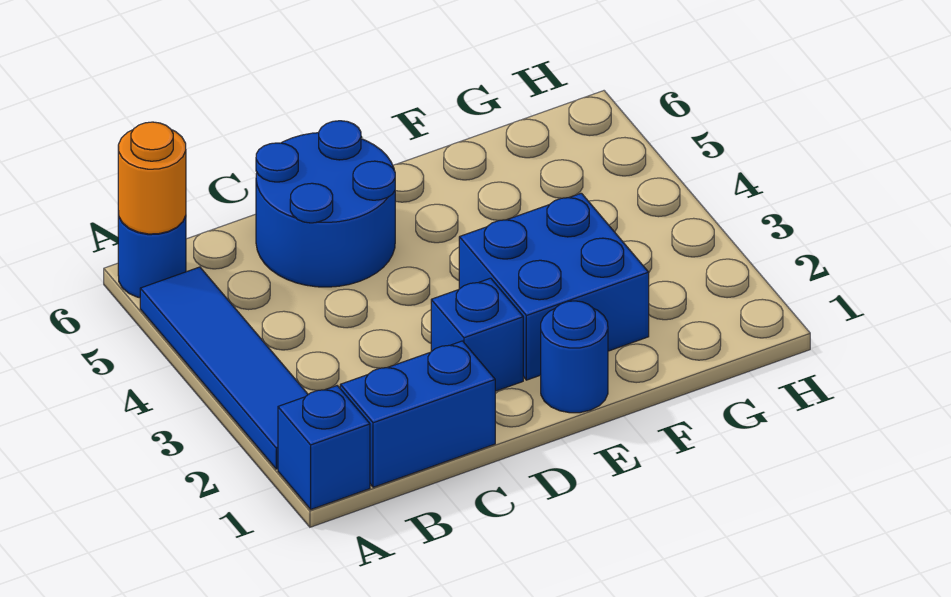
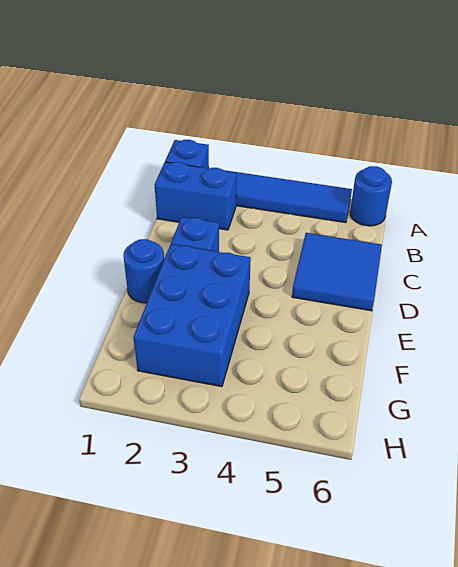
orange round brick A6 level 2 -> none
blue brick B1:C1 level 1 -> blue brick B1:B2 level 1
blue round brick C5:D6 level 1 -> blue tile C5:D6 level 1
blue brick E2:F3 level 1 -> blue brick E2:G3 level 1

